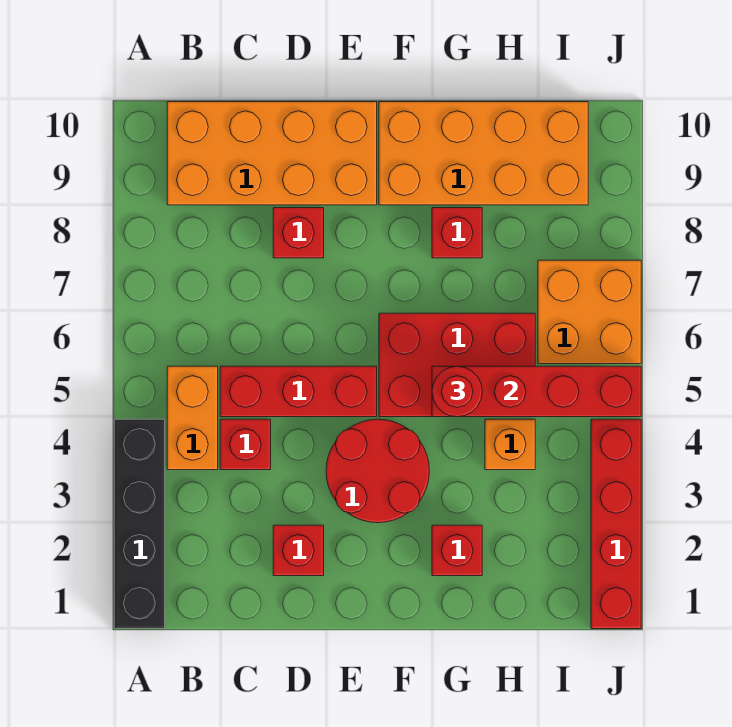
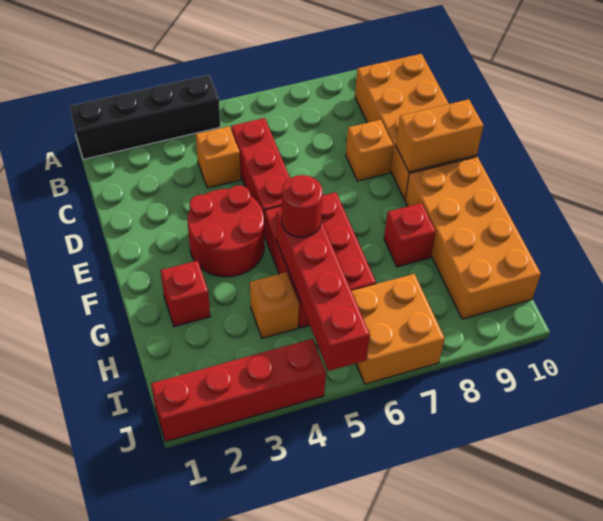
orange brick B4:B5 level 1 -> orange brick E9:E10 level 2
red brick C4 level 1 -> orange brick C4 level 1
red brick D2 level 1 -> none
red brick D8 level 1 -> orange brick D8 level 1

